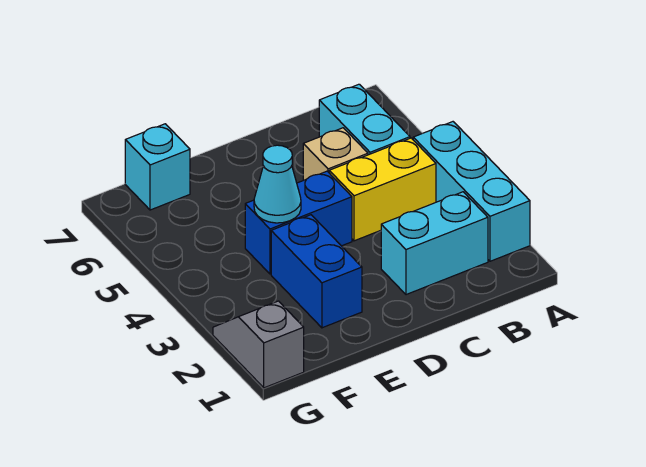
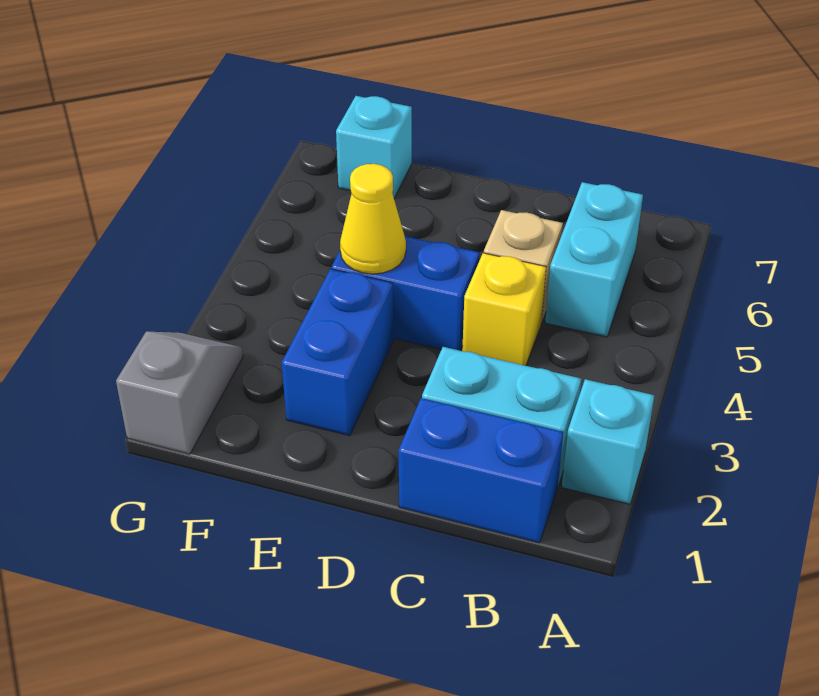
cyan brick A2:A4 level 1 -> cyan brick A2 level 1
none -> blue brick B1:C1 level 1
yellow brick B4:C4 level 1 -> yellow brick C4 level 1
cyan cone E4 level 2 -> yellow cone E4 level 2

